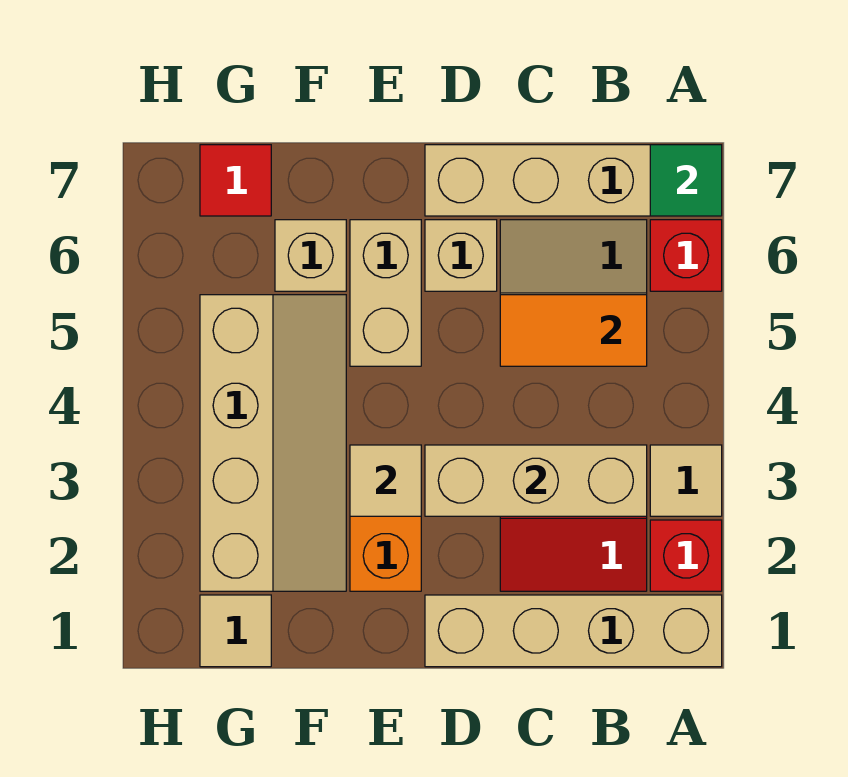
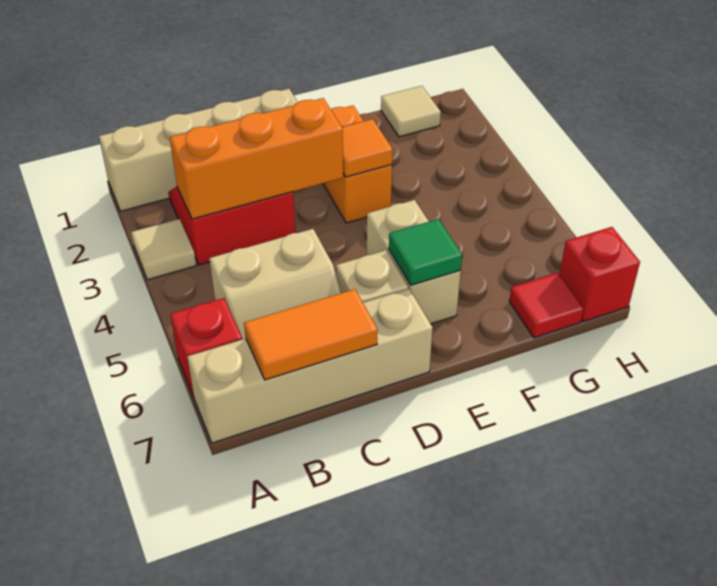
red brick A2 level 1 -> red brick H7 level 1
green tile A7 level 2 -> green tile E6 level 2
tan brick B3:D3 level 2 -> orange brick B3:D3 level 2
orange tile B5:C5 level 2 -> orange tile B7:C7 level 2
tan tile E3 level 2 -> orange tile E3 level 2
tan slope F2:G5 level 1 top G -> none
tan brick F6 level 1 -> none

